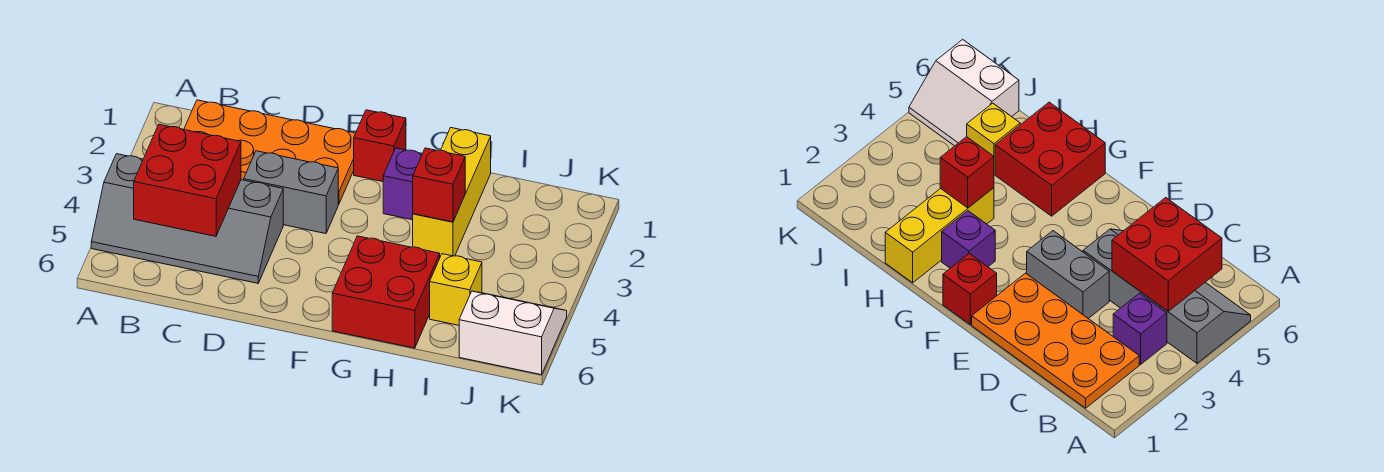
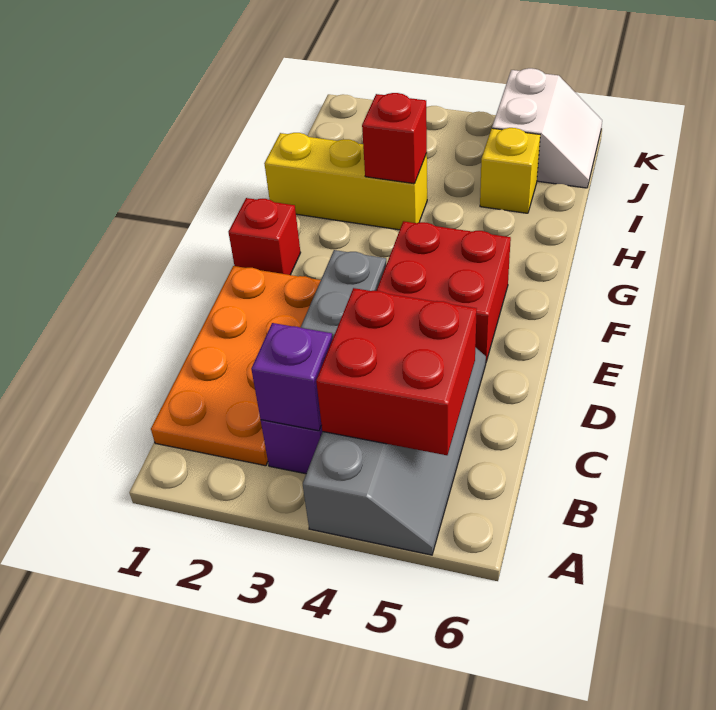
purple brick G2 level 1 -> purple brick B3 level 2
red brick G5:H6 level 1 -> red brick E4:F5 level 1
white slope J5:K6 level 1 top 6 -> white slope J5:K6 level 1 top 5

